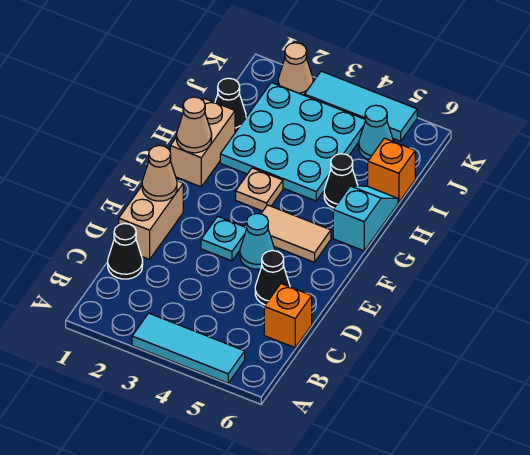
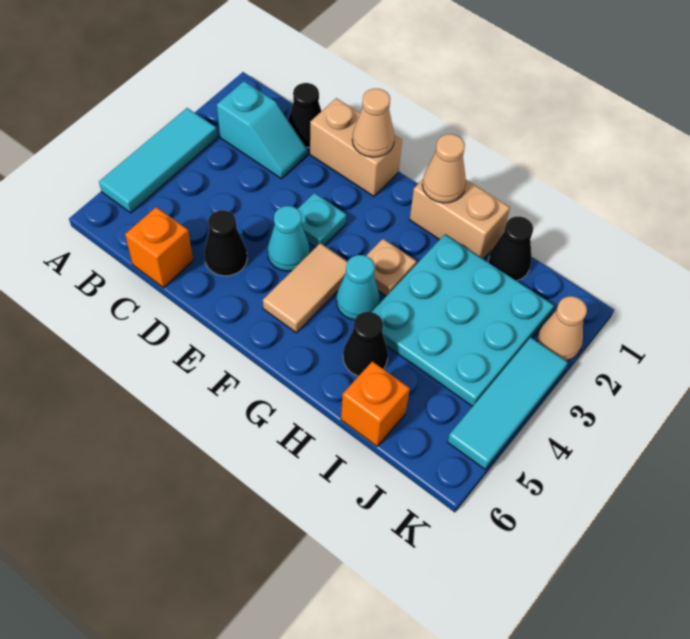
cyan slope G6:H6 level 1 top G -> cyan slope B2:C2 level 1 top B
cyan cone J5 level 1 -> cyan cone G4 level 1

